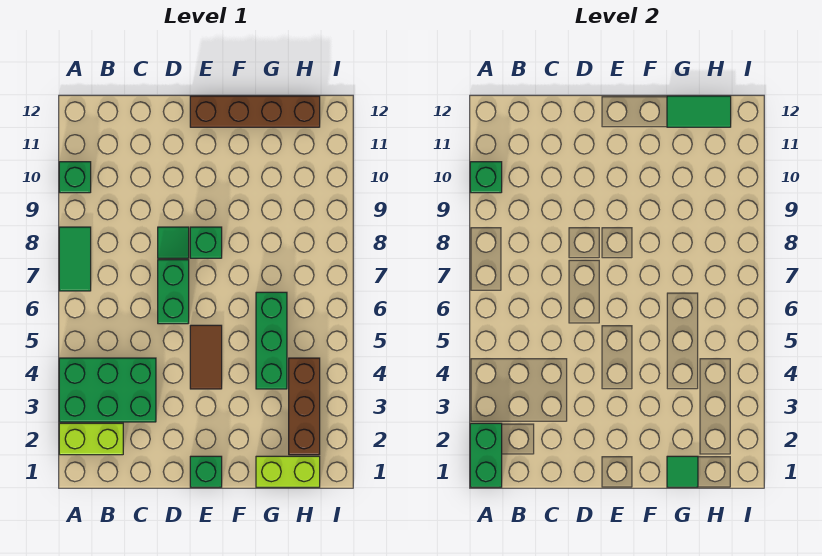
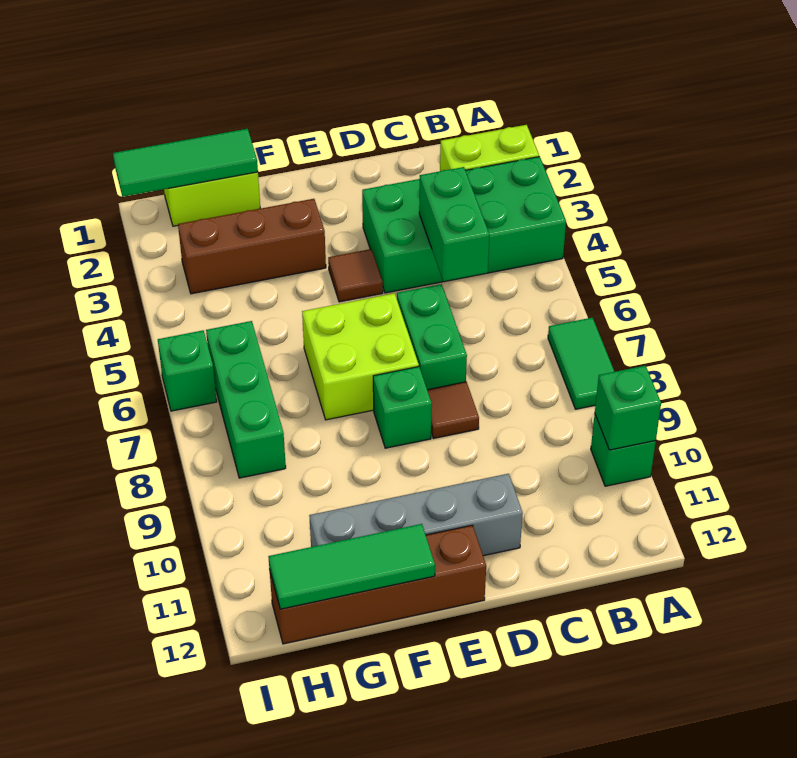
green brick A1:A2 level 2 -> green brick C4:C5 level 2
green brick A3:C4 level 1 -> green brick A3:D4 level 1
green tile D8 level 1 -> brown tile D8 level 1
none -> grey brick D11:G11 level 1
green brick E1 level 1 -> green brick I6 level 1
brown tile E4:E5 level 1 -> brown tile E4 level 1
none -> lime brick E6:F7 level 1
green tile G1 level 2 -> green tile G1:I1 level 2
green brick G4:G6 level 1 -> green brick H6:H8 level 1
green tile G12:H12 level 2 -> green tile F12:H12 level 2
brown brick H2:H4 level 1 -> brown brick F3:H3 level 1

